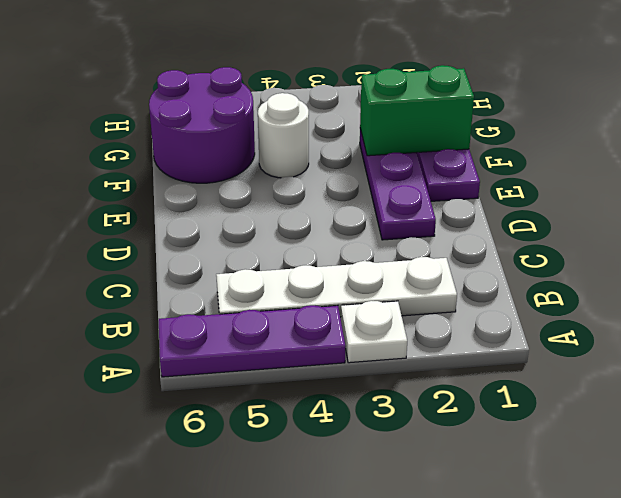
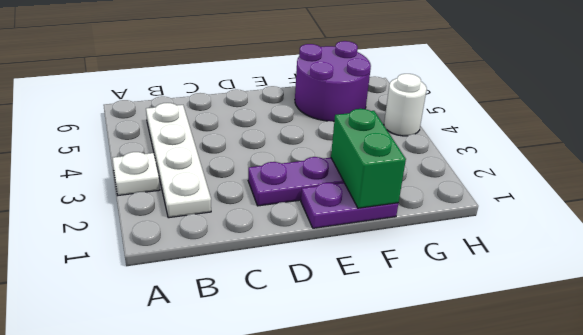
purple plate A4:A6 level 1 -> none
white round brick F4 level 1 -> white round brick H4 level 1

